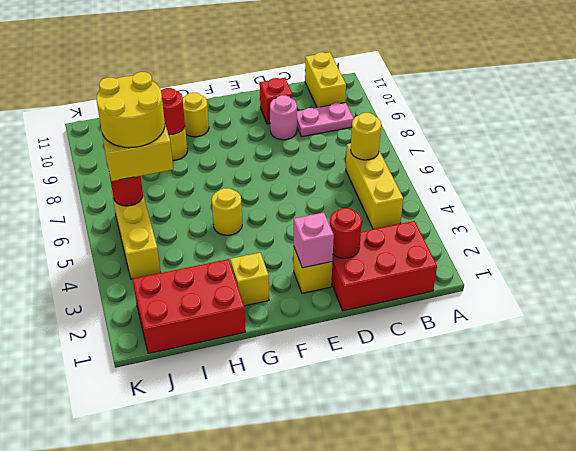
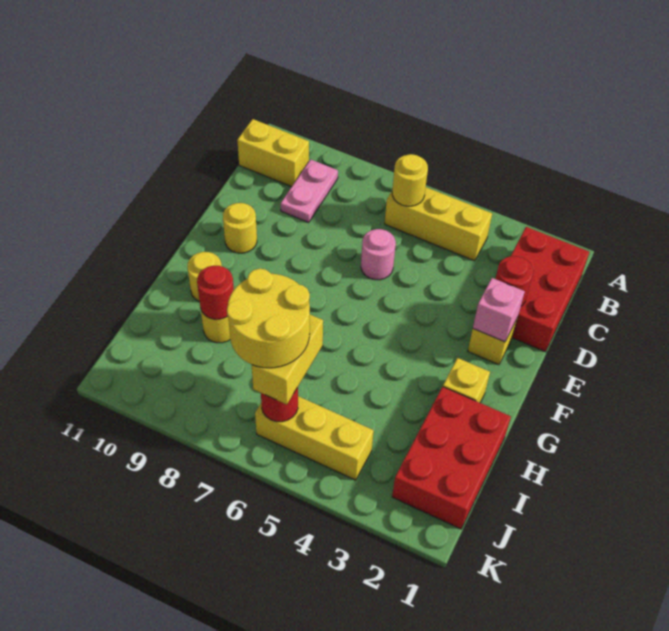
pink round brick D9 level 1 -> pink round brick D6 level 1
red brick D10 level 1 -> none
yellow round brick G5 level 1 -> yellow round brick E10 level 1

